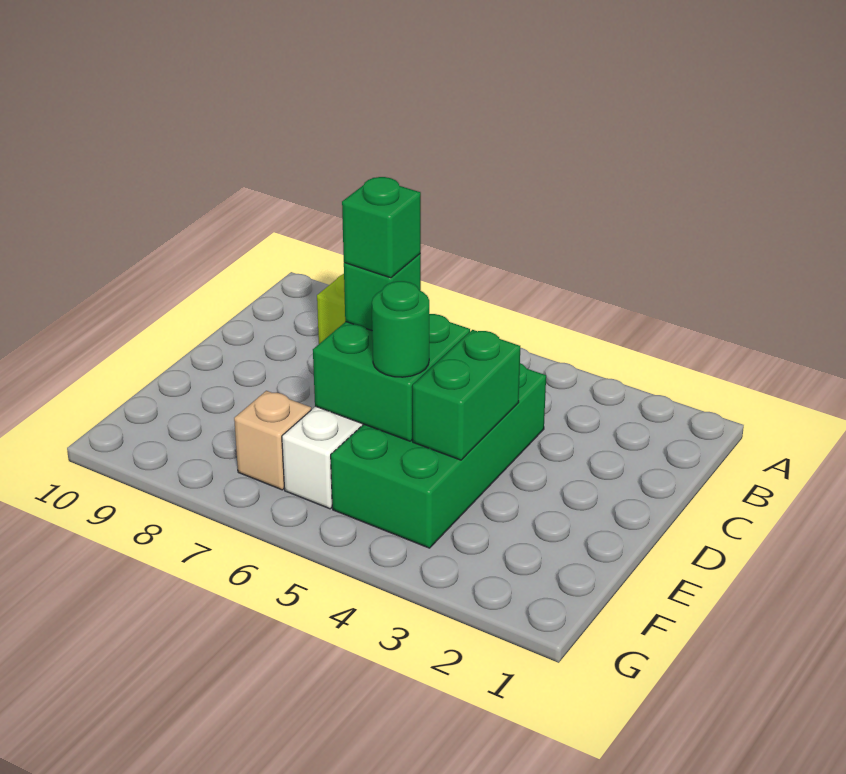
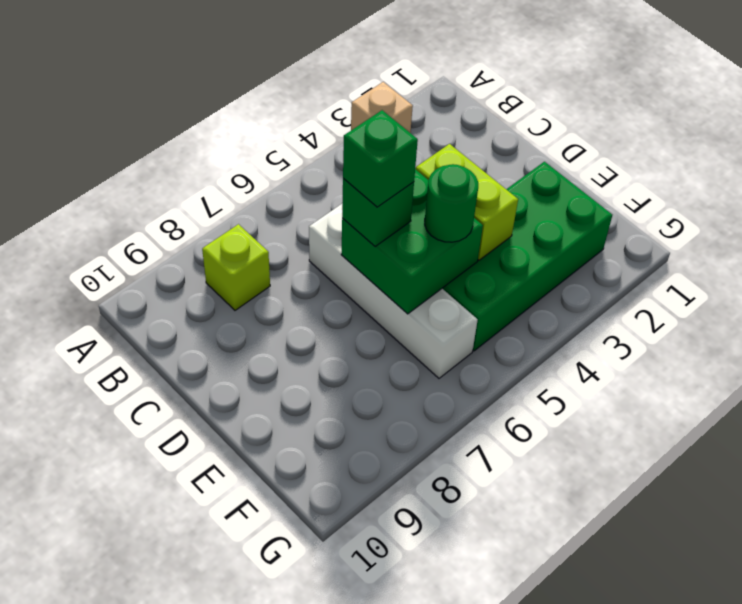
green brick C4:F5 level 1 -> green brick E2:F5 level 1
green brick D4:E4 level 2 -> lime brick D4:E4 level 2
tan brick F7 level 1 -> tan brick A3 level 1

